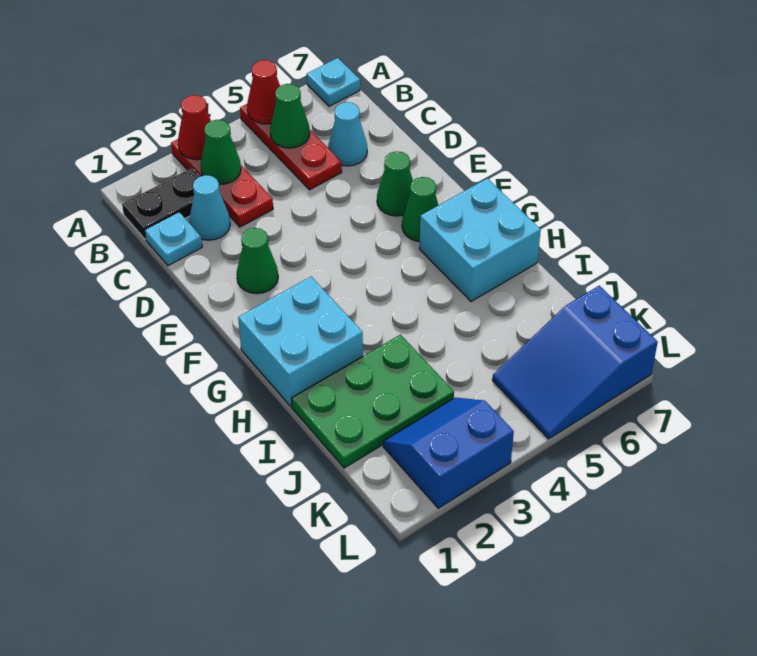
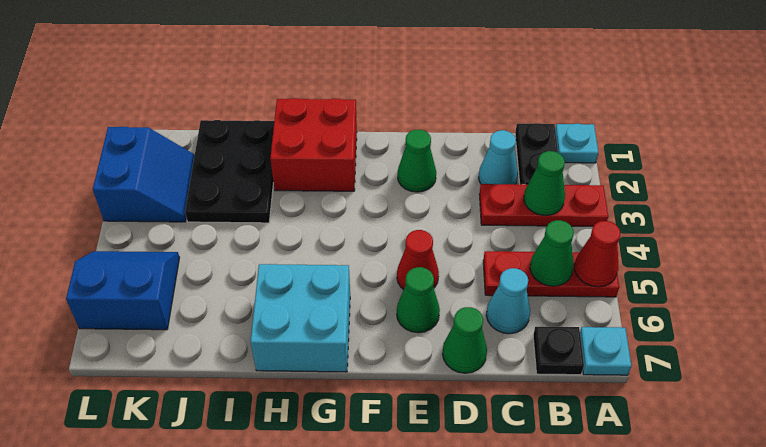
red cone A3 level 2 -> red cone E5 level 1
none -> black plate B7 level 1
cyan plate C1 level 1 -> cyan plate A1 level 1
green cone F6 level 1 -> green cone D7 level 1
cyan brick G1:H2 level 1 -> red brick G1:H2 level 1
green plate I1:J3 level 1 -> black plate I1:J3 level 1
blue slope K5:L7 level 1 top 7 -> blue slope K5:L6 level 1 top 6

